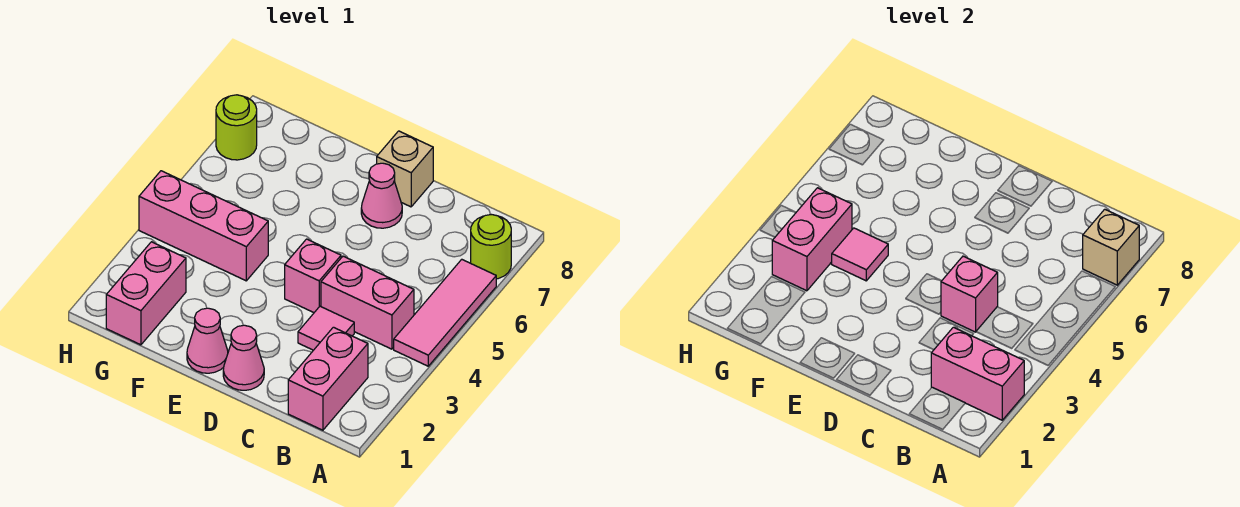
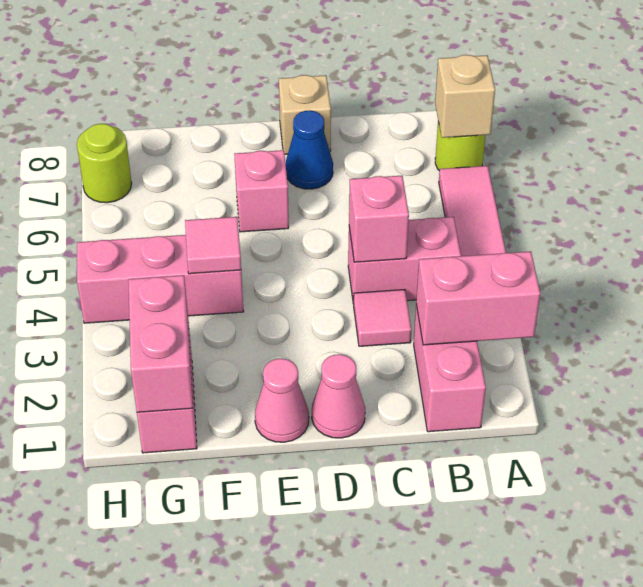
pink brick D4 level 1 -> pink brick E6 level 1
pink cone D7 level 1 -> blue cone D7 level 1
pink brick G3:G4 level 2 -> pink brick G1:G2 level 2

